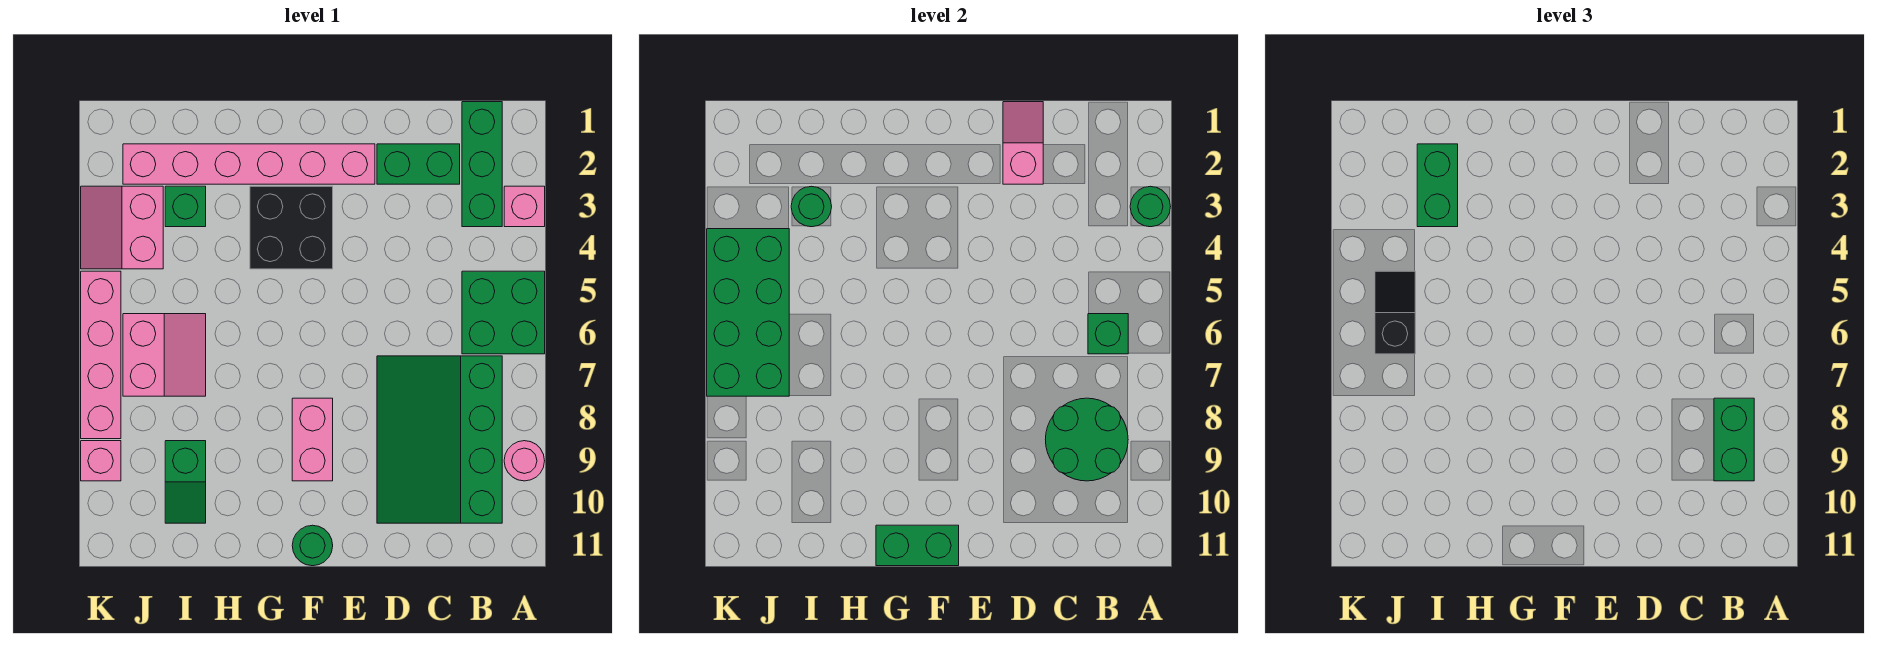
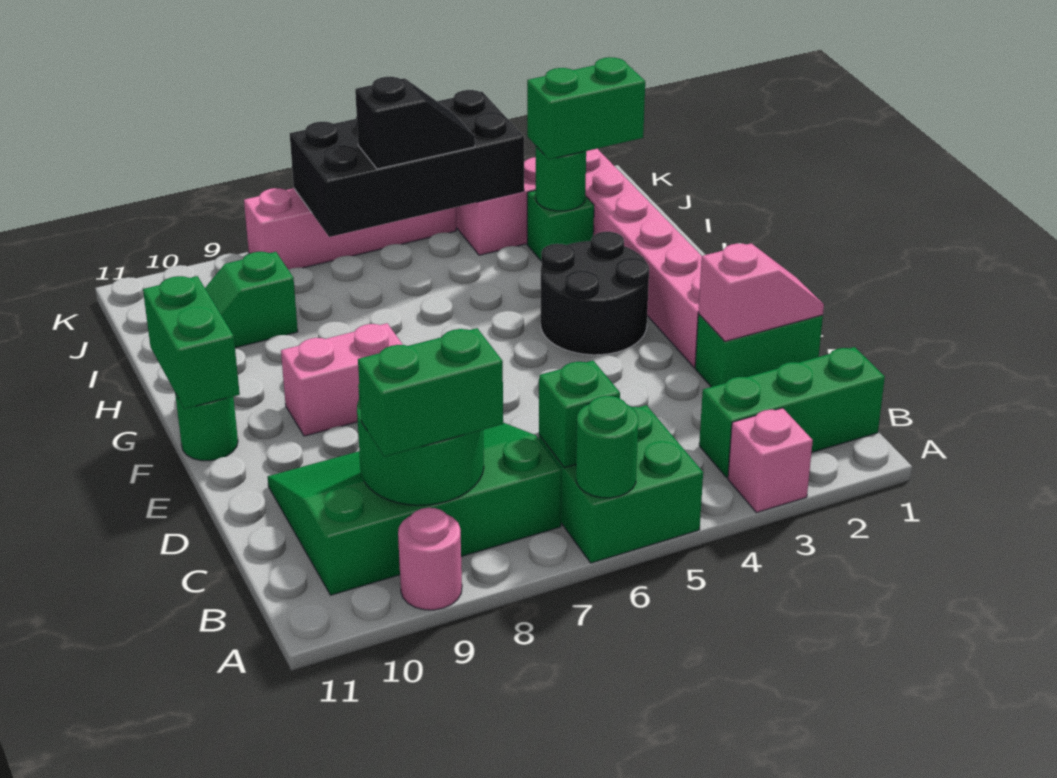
green round brick A3 level 2 -> green round brick A6 level 2
green brick C2:D2 level 1 -> green brick D1:D2 level 1
black brick F3:G4 level 1 -> black round brick F3:G4 level 1
pink slope I6:J7 level 1 top J -> none
green brick J4:K7 level 2 -> black brick J4:K7 level 2
pink brick K9 level 1 -> none

